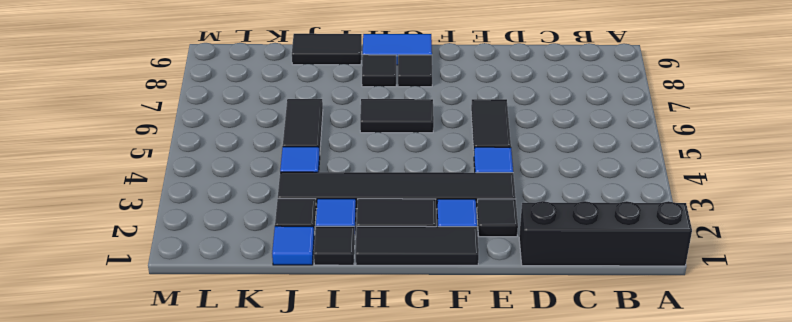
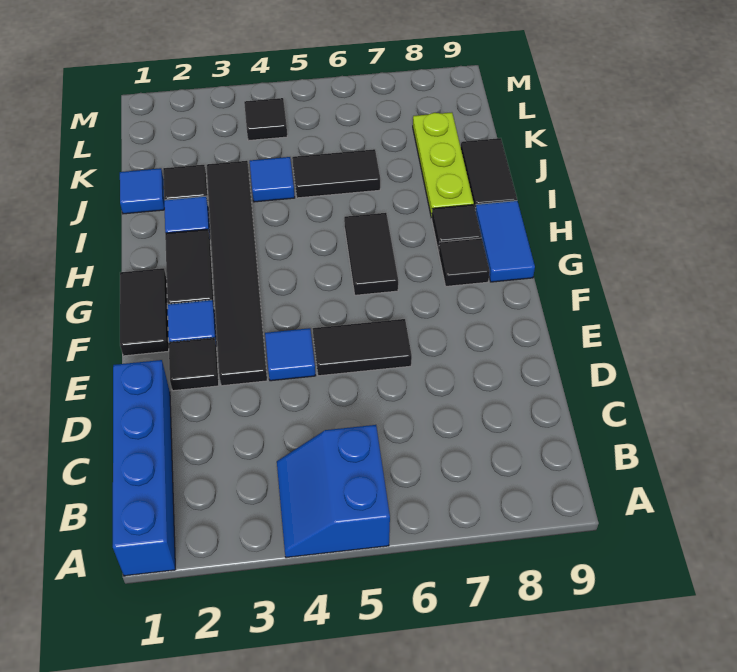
black brick A1:D1 level 1 -> blue brick A1:D1 level 1
none -> blue slope A4:B5 level 1 top 5
black tile F1:H1 level 1 -> black tile F1:G1 level 1
black tile I1 level 1 -> black tile L4 level 1
none -> lime plate I8:K8 level 1

